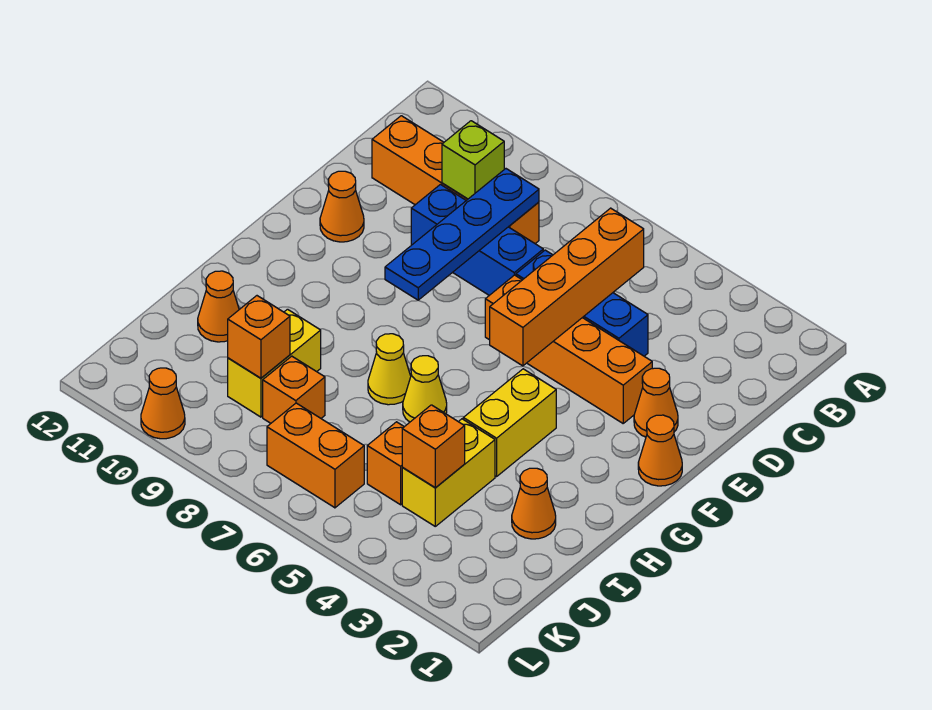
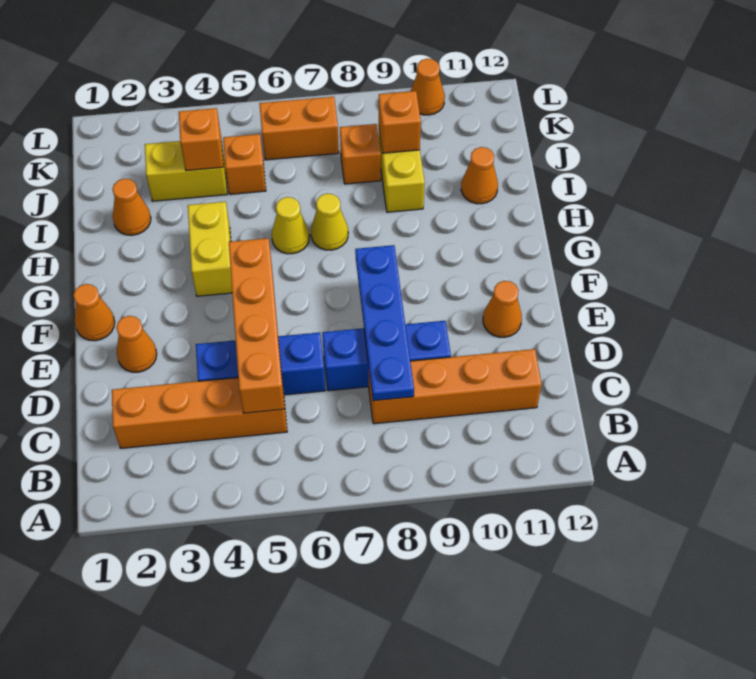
lime brick C9 level 2 -> none
orange brick E3:E6 level 1 -> orange brick C2:C5 level 1
yellow brick I4:J4 level 1 -> yellow brick J3:J4 level 1

